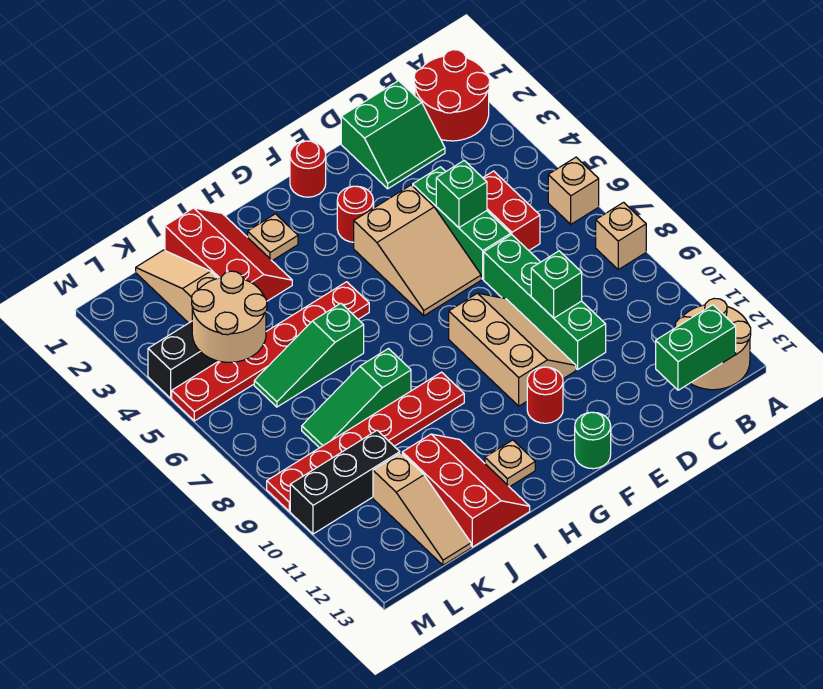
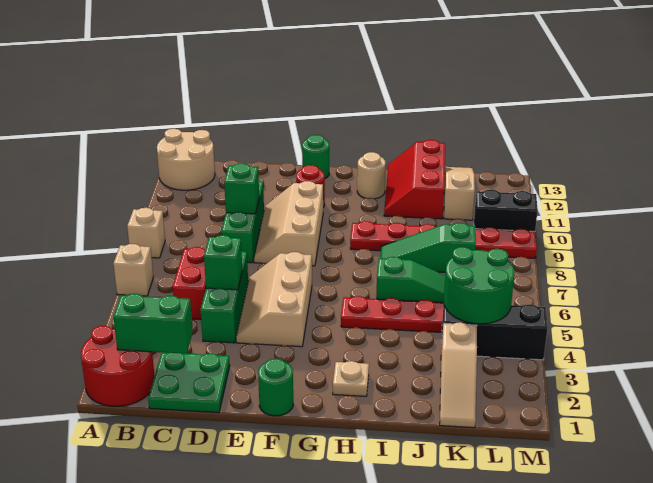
green brick B13:C13 level 2 -> green brick B2:C2 level 2
green slope C1:D2 level 1 top 1 -> green plate C1:D2 level 1
green brick D7:D10 level 1 -> green brick D8:D10 level 1
tan slope E4:F6 level 1 top 4 -> tan slope E4:F6 level 1 top F
red round brick F1 level 1 -> green round brick F1 level 1
red round brick F3 level 1 -> none
tan plate H12 level 1 -> tan round brick H12 level 1
red slope I1:J3 level 1 top J -> none
green slope I8:K8 level 1 top I -> green slope I8:K8 level 1 top K
tan round brick K4:L5 level 2 -> green round brick K4:L5 level 2
black brick K10:M10 level 1 -> black brick L10:M10 level 1

